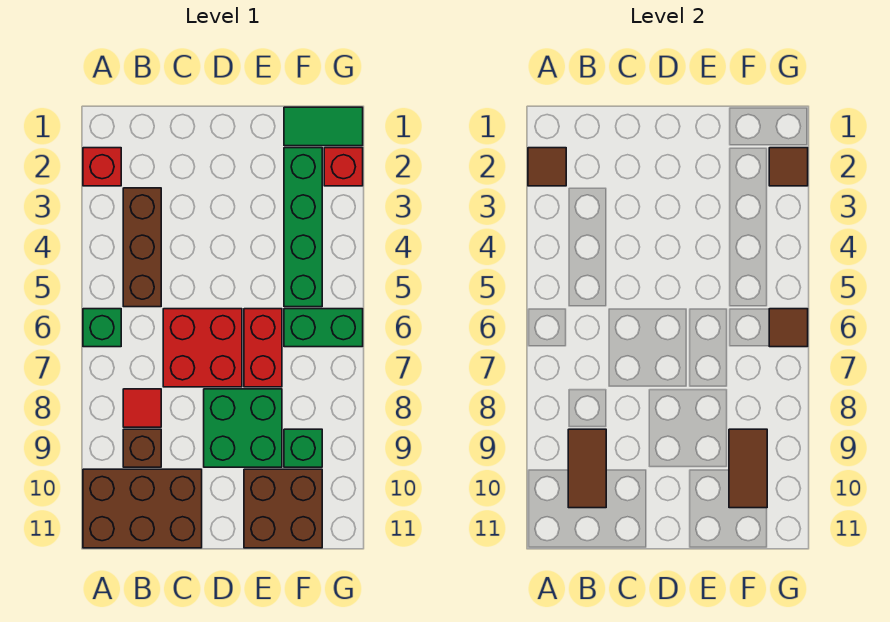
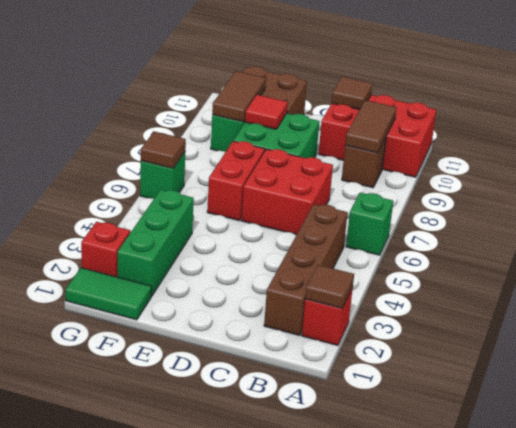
brown brick A10:C11 level 1 -> red brick A10:C11 level 1
brown brick B3:B5 level 1 -> brown brick B2:B5 level 1
red tile B8 level 1 -> red tile E9 level 2
green brick F2:F5 level 1 -> green brick F2:F4 level 1
green brick F6:G6 level 1 -> green brick G6 level 1
brown tile G2 level 2 -> brown tile C11 level 2

